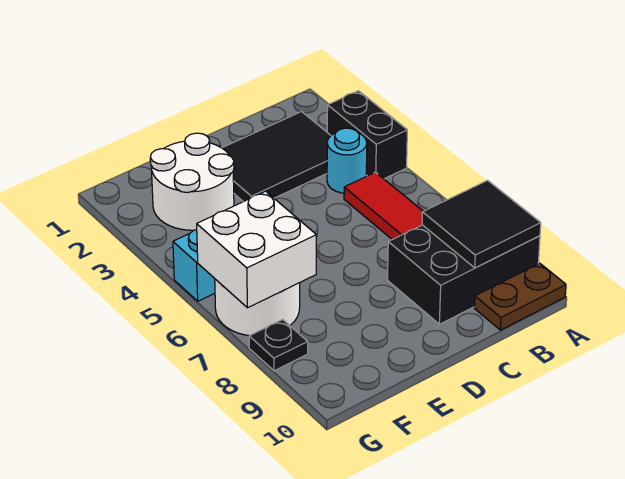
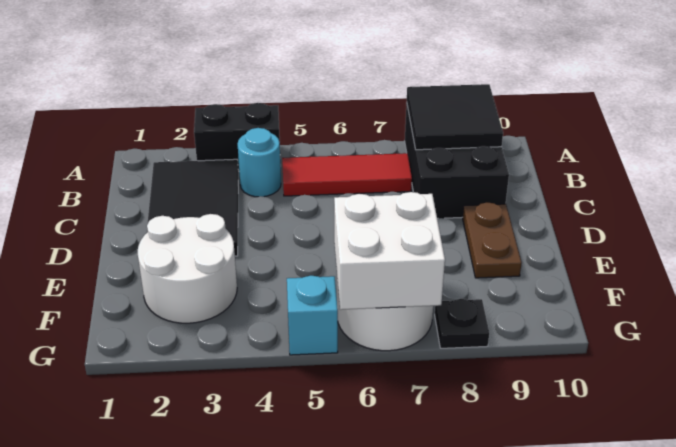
brown plate A10:B10 level 1 -> brown plate D9:E9 level 1

